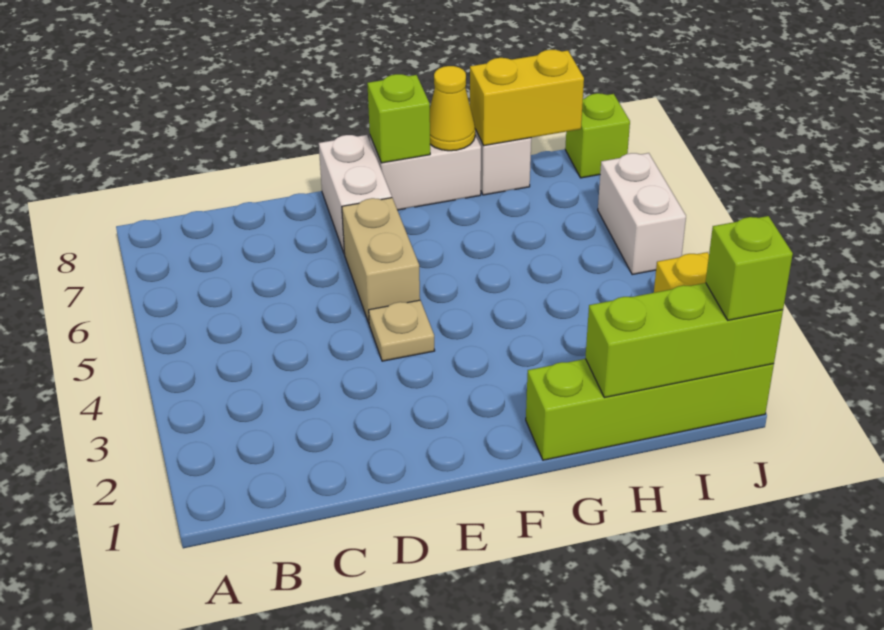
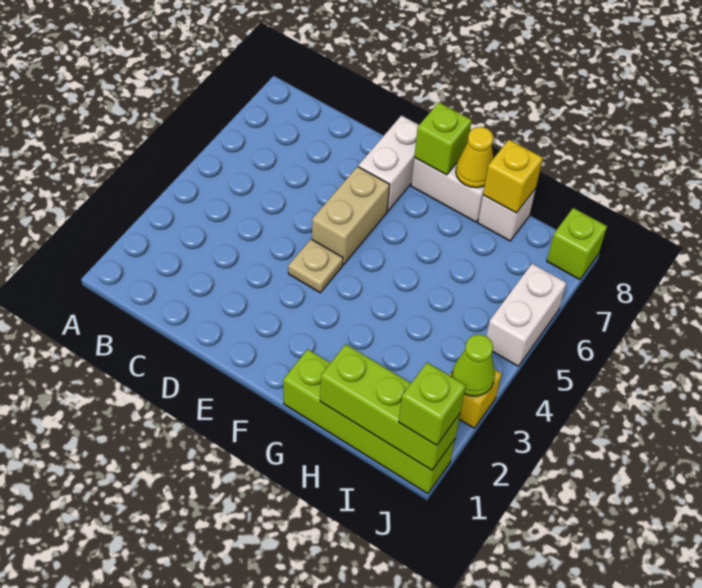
yellow brick H8:I8 level 2 -> yellow brick H8 level 2
none -> lime cone J3 level 2

